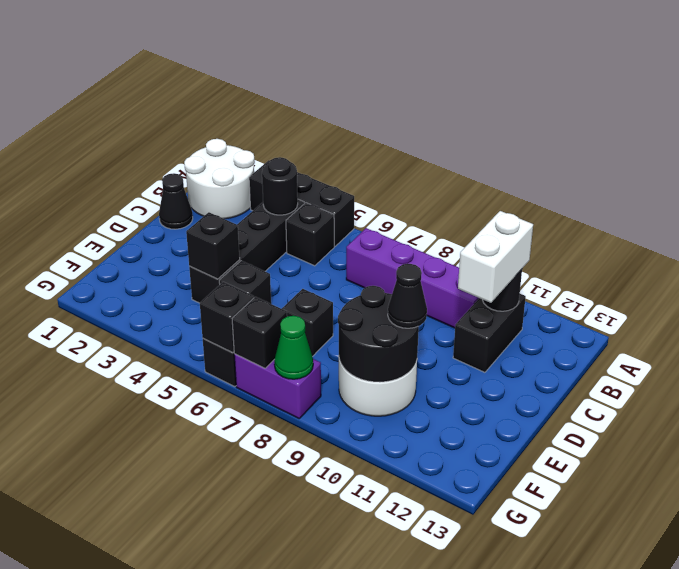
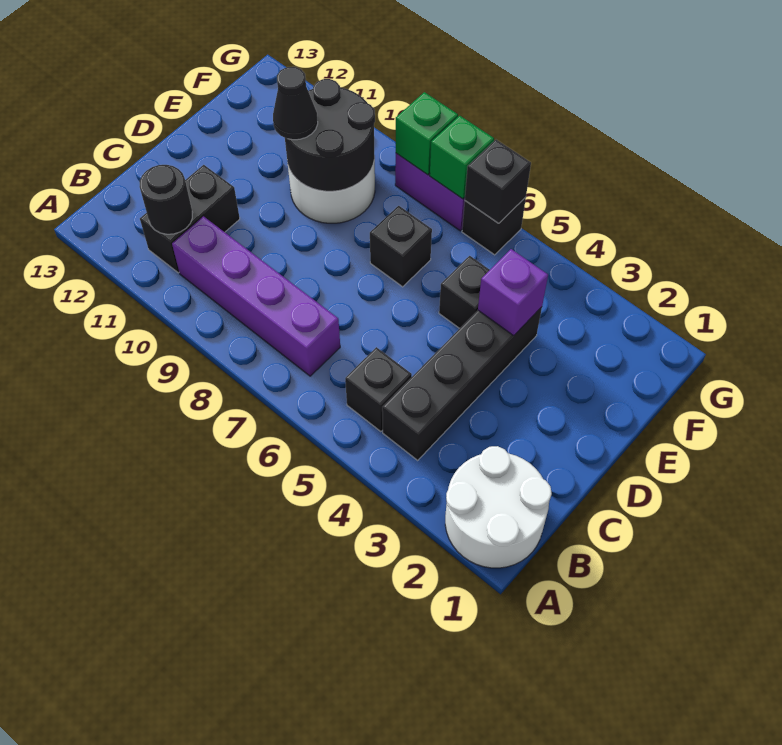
black brick A3:A5 level 1 -> none
black round brick B4 level 2 -> none
white brick B11:C11 level 3 -> none
black cone C1 level 1 -> none
black brick E4 level 2 -> purple brick E4 level 2
black brick G7 level 2 -> green brick G7 level 2
green cone G8 level 2 -> green brick G8 level 2

